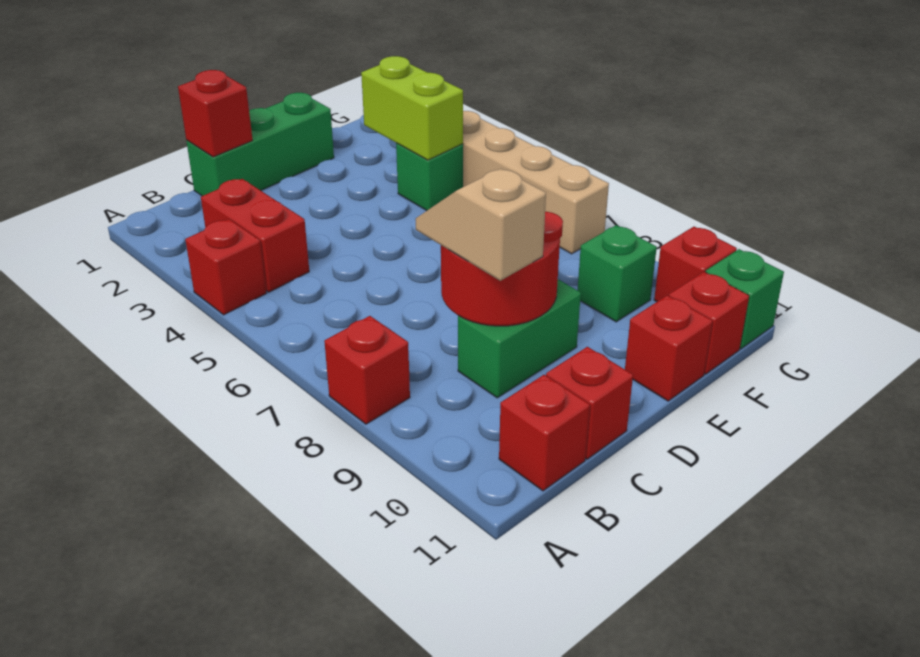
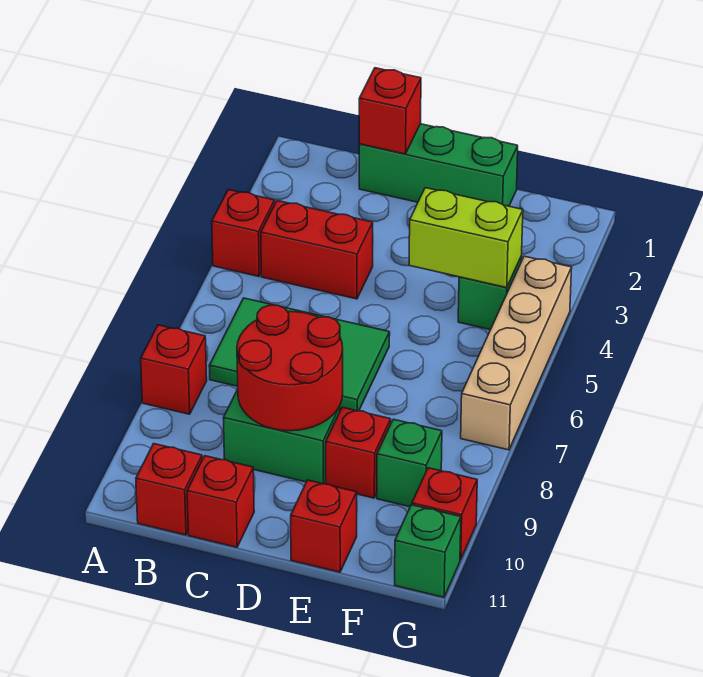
red brick B3:B4 level 1 -> red brick B4:C4 level 1
none -> green tile B6:D7 level 1
tan slope C8:C9 level 3 top 9 -> none
lime brick F3:F4 level 2 -> lime brick E4:F4 level 2
red brick F11 level 1 -> red brick E9 level 1

